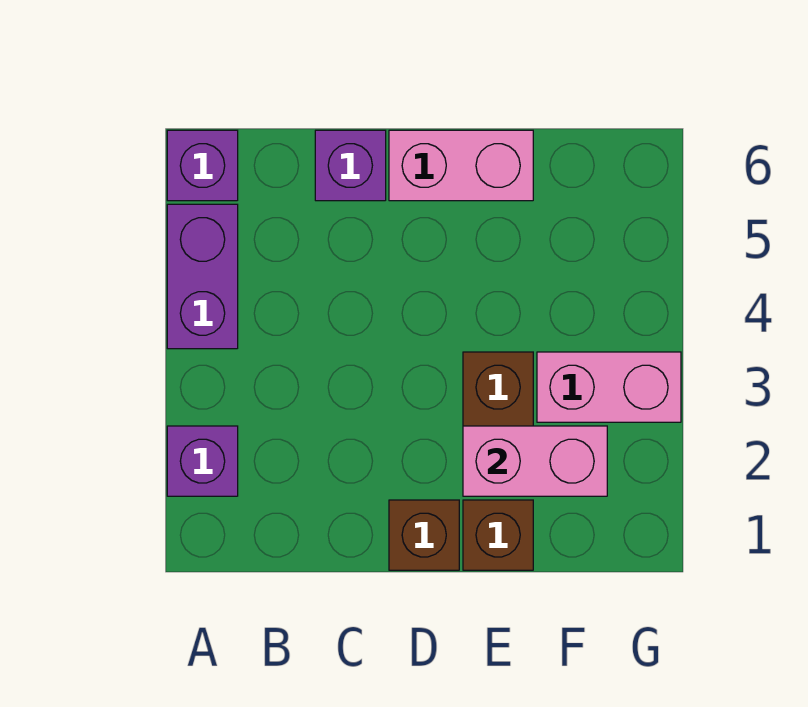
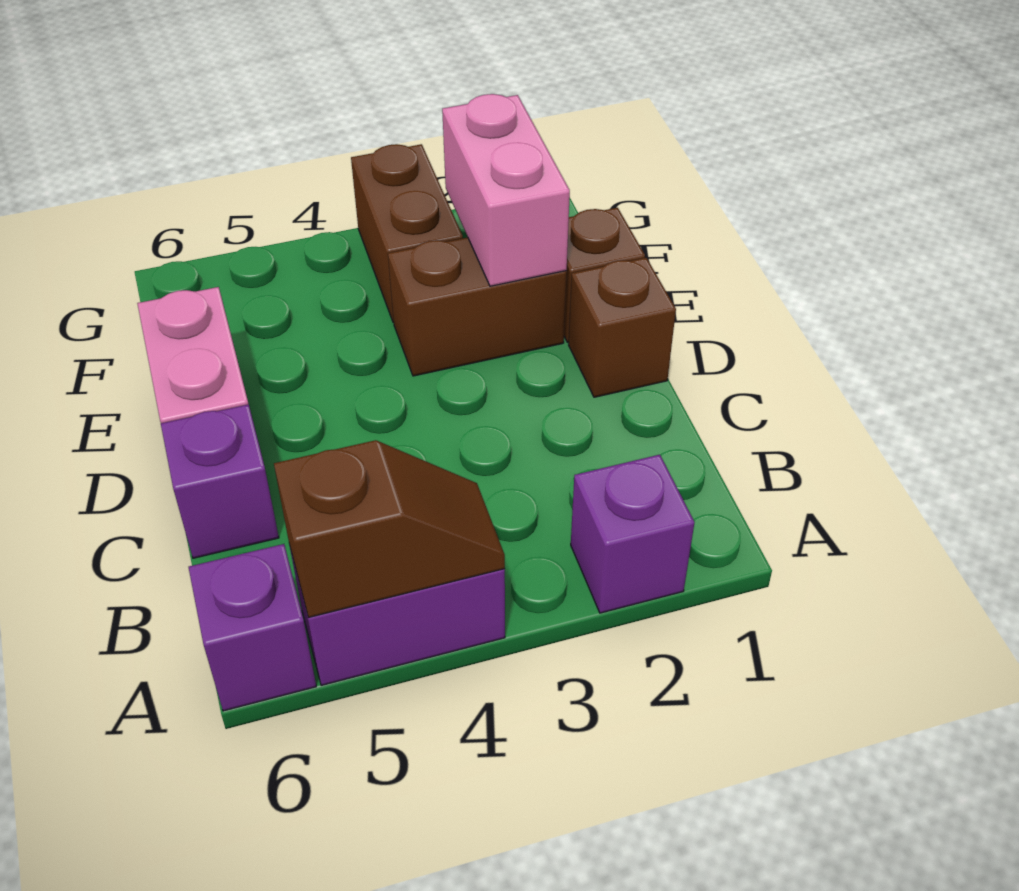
none -> brown slope A4:A5 level 2 top 5
pink brick F3:G3 level 1 -> brown brick F3:G3 level 1

